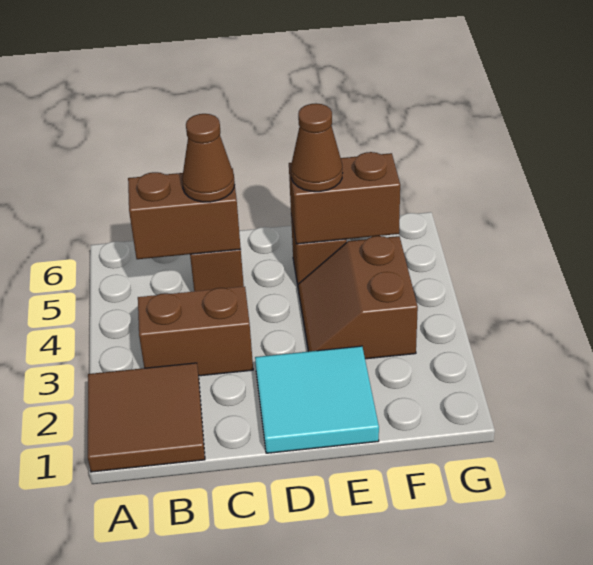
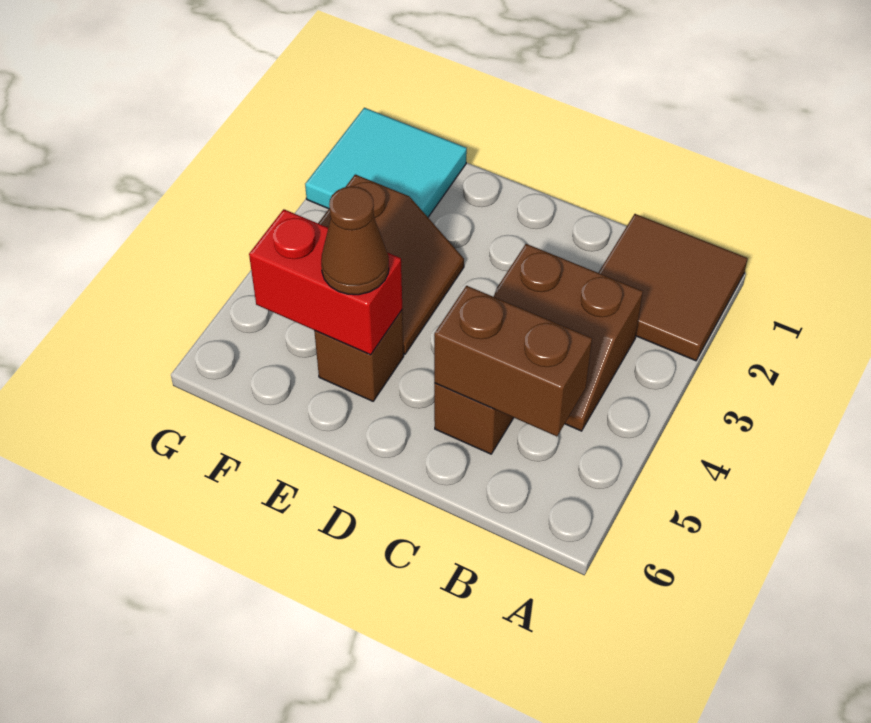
brown cone C5 level 3 -> none
cyan tile D1:E2 level 1 -> cyan tile F1:G2 level 1
brown brick E5:F5 level 2 -> red brick E5:F5 level 2

